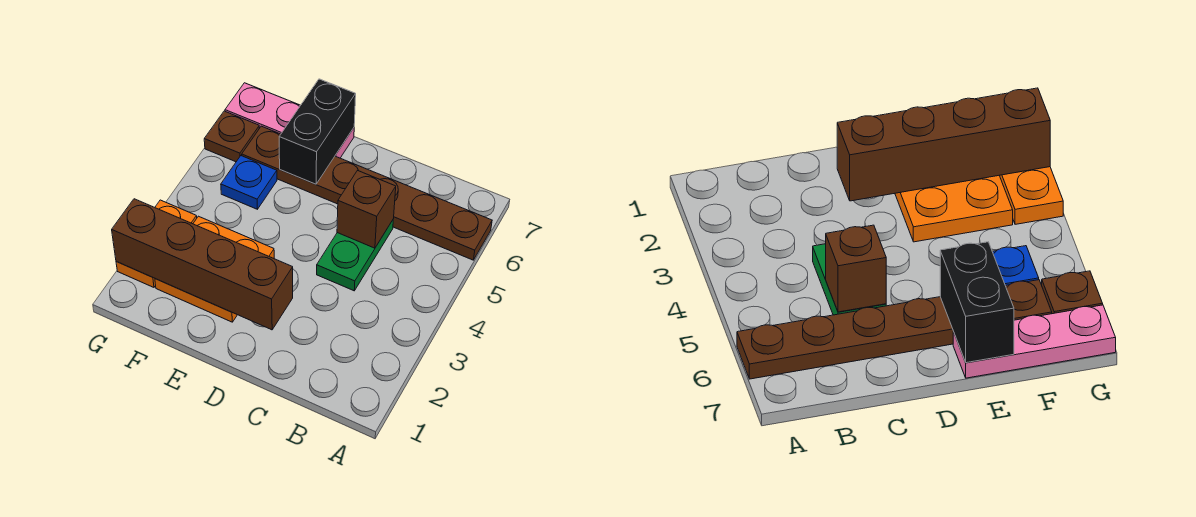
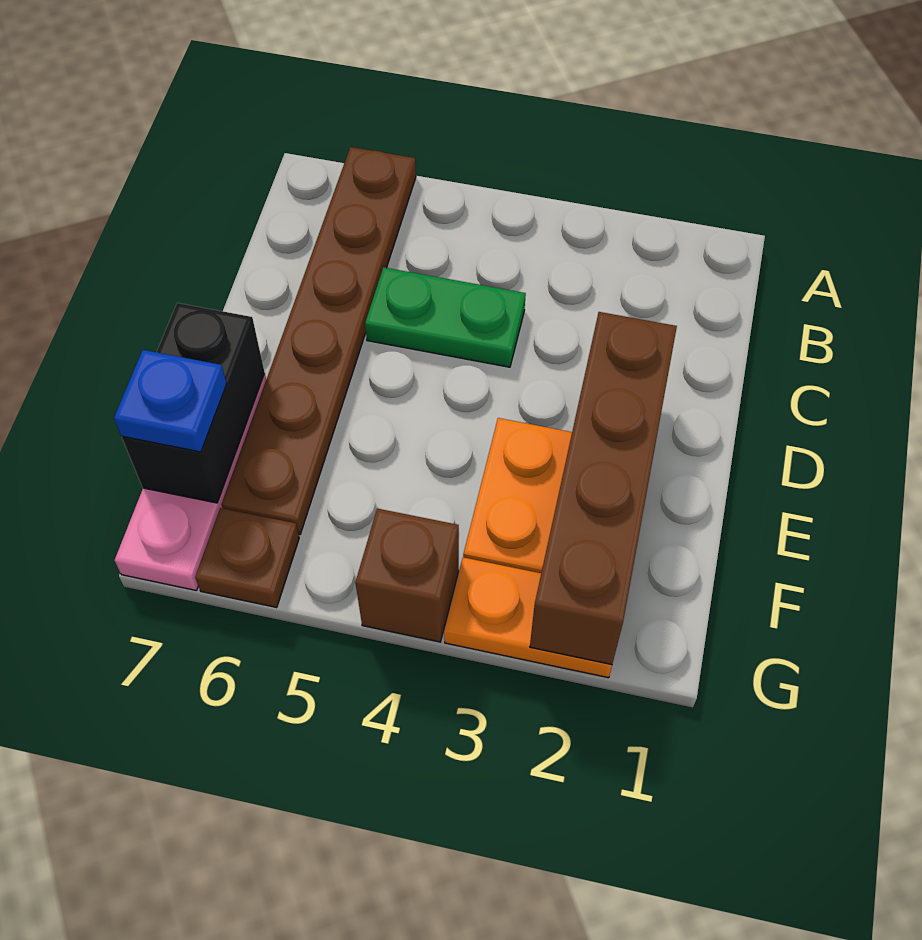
brown brick C5 level 2 -> brown brick G4 level 1
black brick E6:E7 level 2 -> black brick E7:F7 level 2
blue plate F5 level 1 -> blue plate F7 level 3

